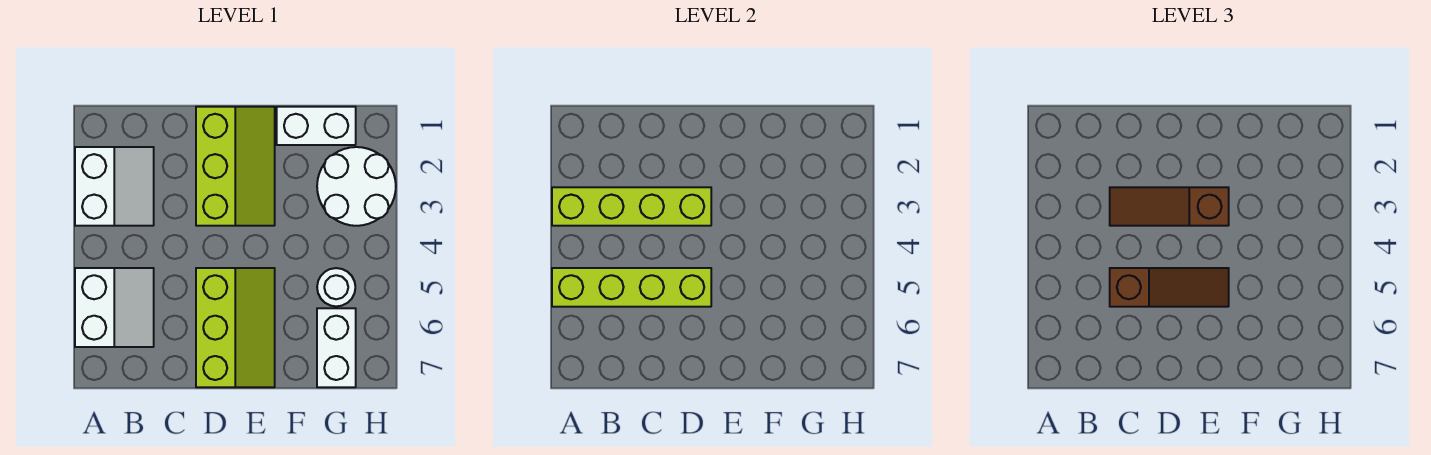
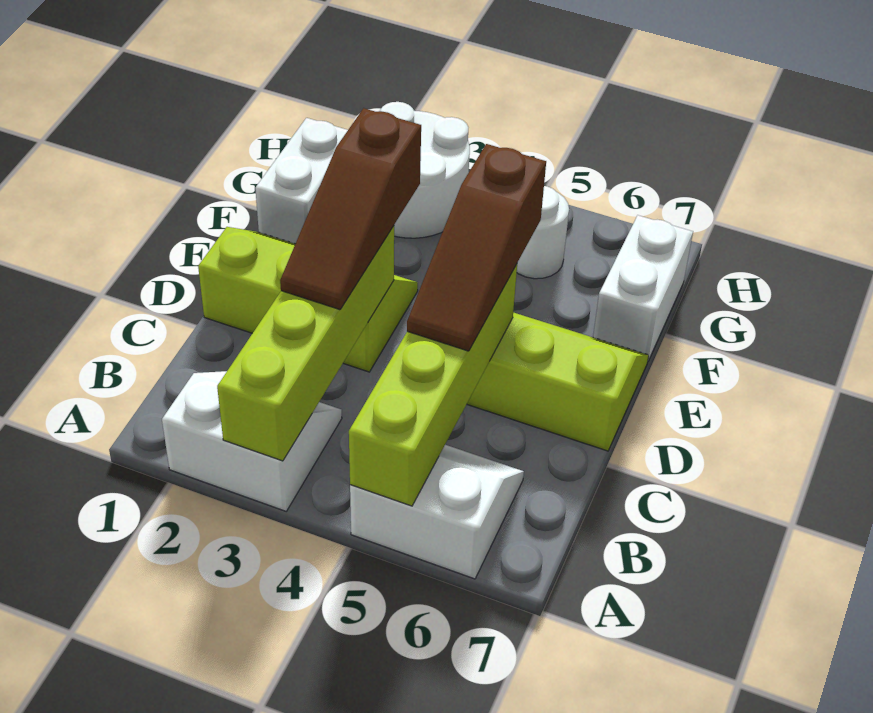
brown slope C5:E5 level 3 top C -> brown slope C5:E5 level 3 top E
white brick G6:G7 level 1 -> white brick F7:G7 level 1

